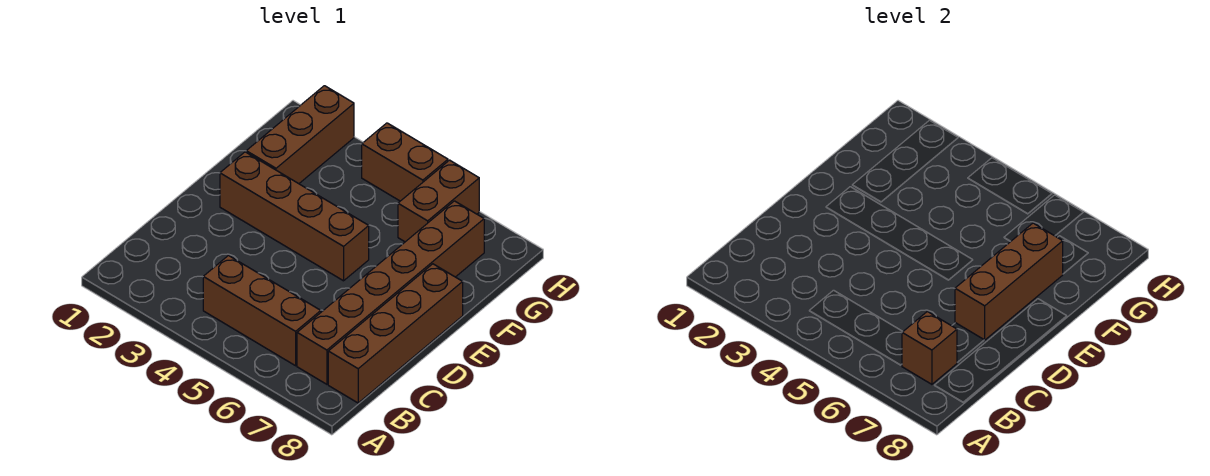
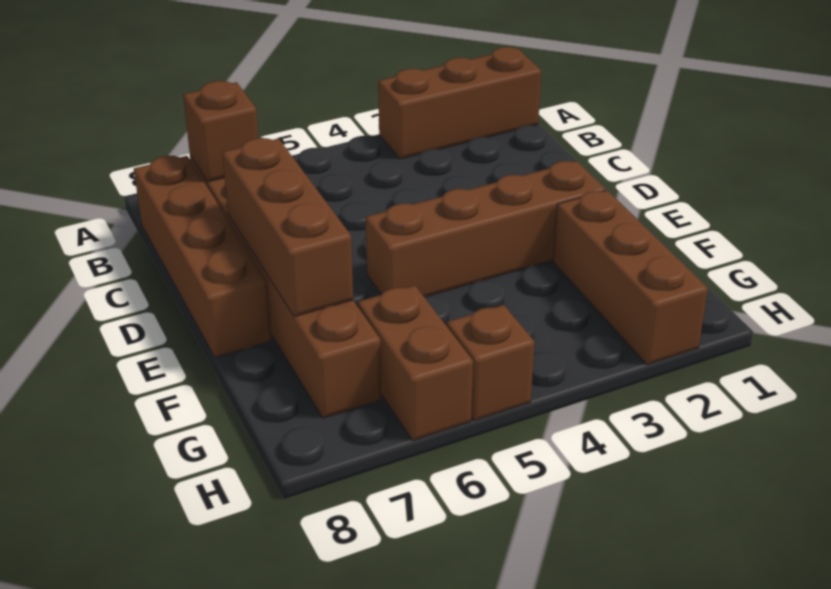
brown brick B4:B6 level 1 -> brown brick A1:A3 level 1
brown brick H4:H5 level 1 -> brown brick H5 level 1

